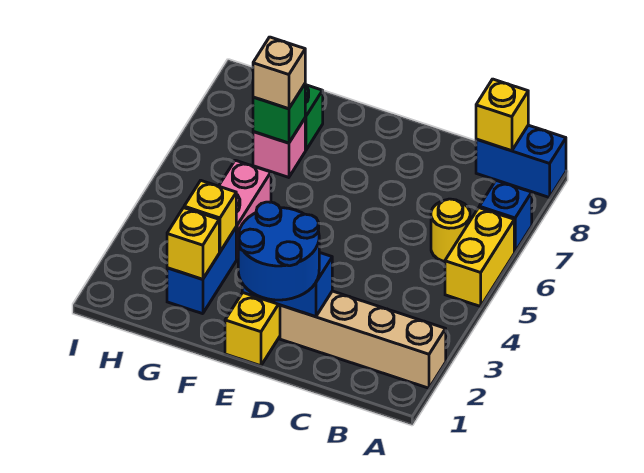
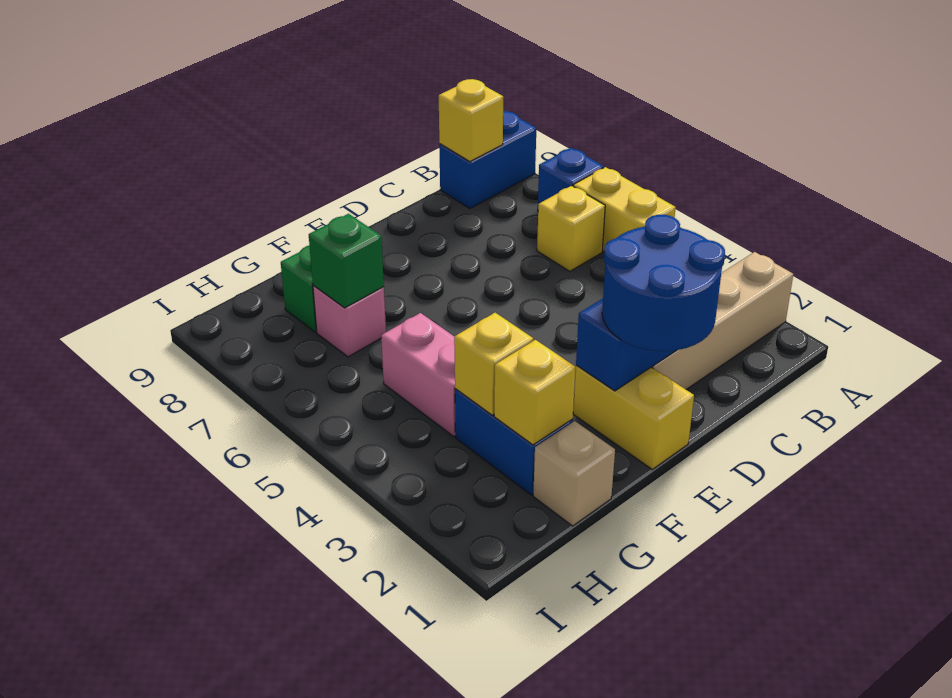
yellow round brick B6 level 1 -> yellow brick B6 level 1
tan brick G7 level 3 -> tan brick G1 level 1

